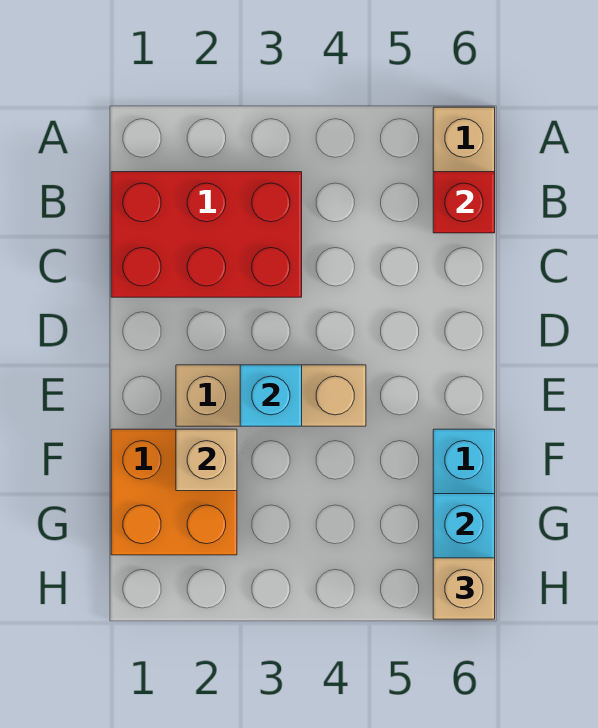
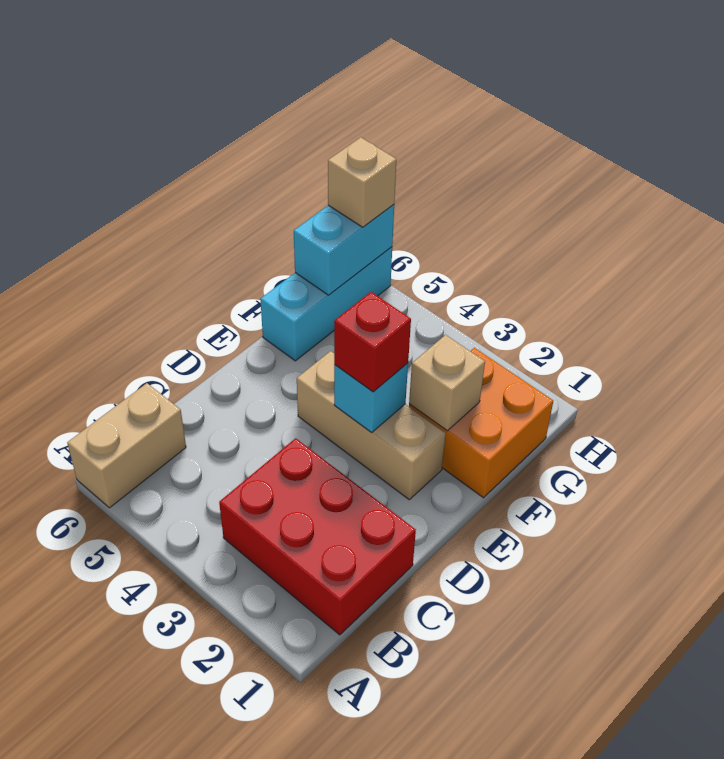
red brick B6 level 2 -> red brick E3 level 3

